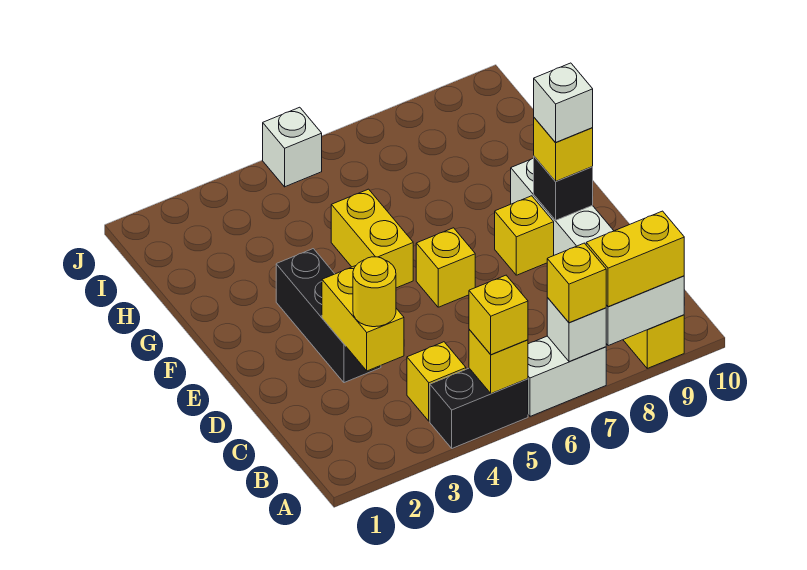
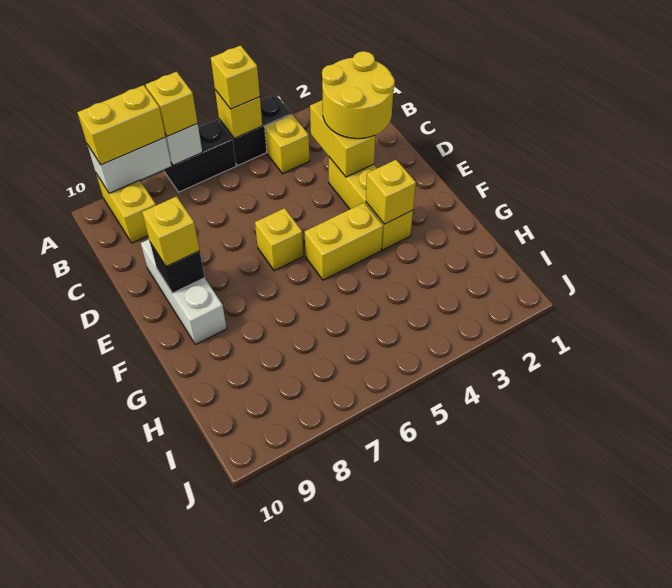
white brick A6:A7 level 1 -> black brick A6:A7 level 1
yellow round brick C3 level 3 -> yellow round brick C2:D3 level 3
black brick D3:F3 level 1 -> yellow brick D3:F3 level 1
yellow brick E8 level 1 -> yellow brick F3 level 2
white brick E9 level 4 -> none
yellow brick F5:G5 level 1 -> yellow brick F4:F5 level 1
white brick J5 level 1 -> none

